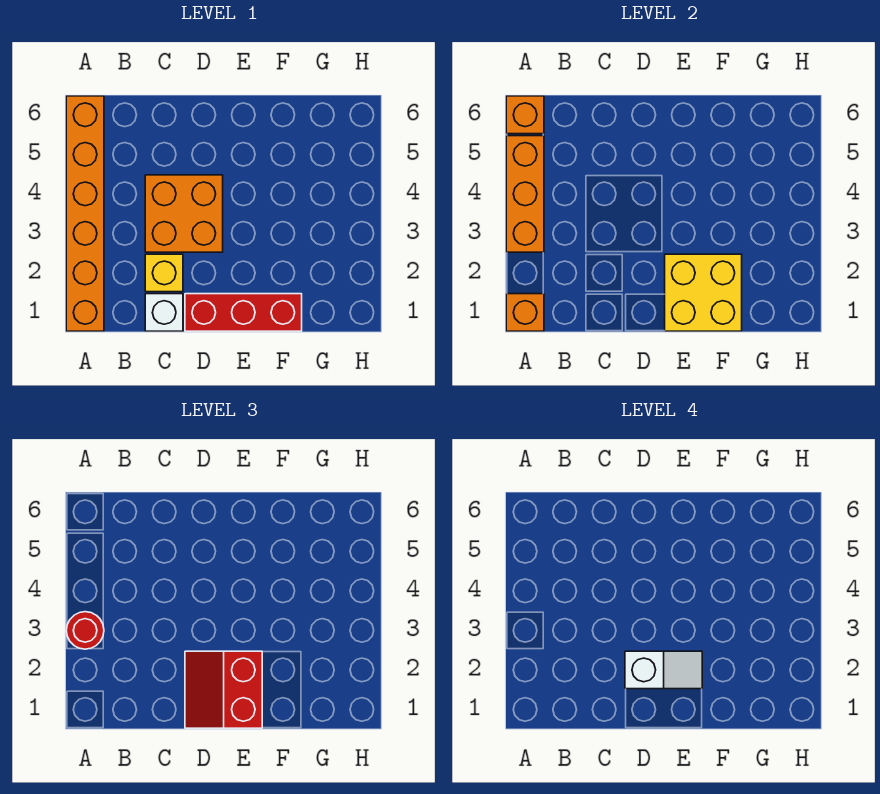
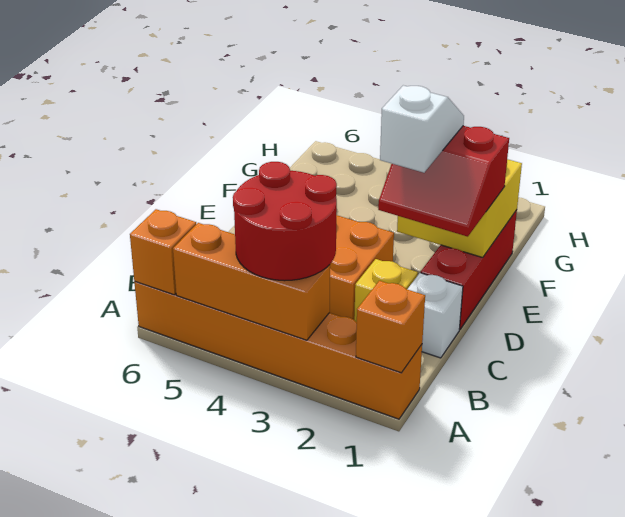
red round brick A3 level 3 -> red round brick A3:B4 level 3

